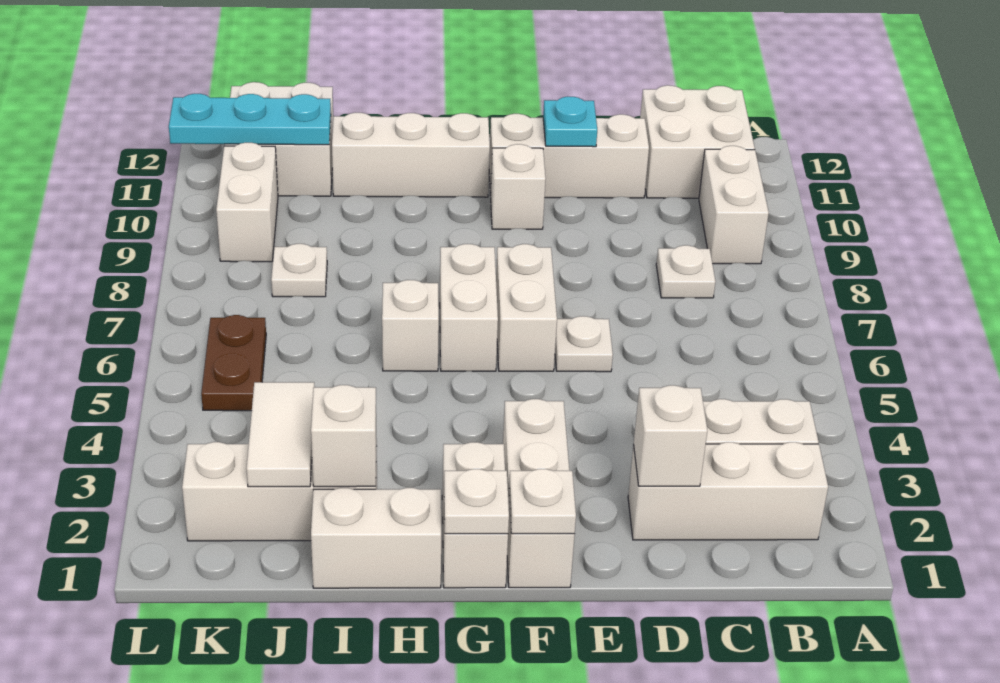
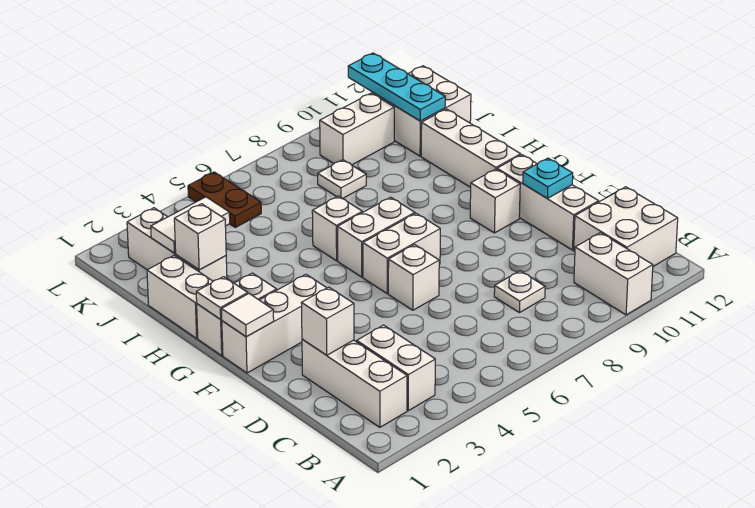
white brick B9:B10 level 1 -> white brick A10:B10 level 1
white plate E6 level 1 -> white brick E6 level 1
white plate F1 level 2 -> white tile F1 level 2
brown plate K5:K6 level 1 -> brown plate K5:L5 level 1

